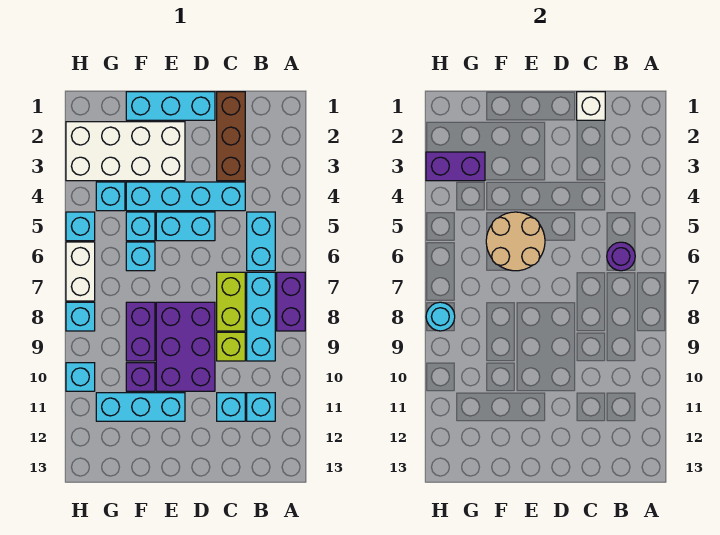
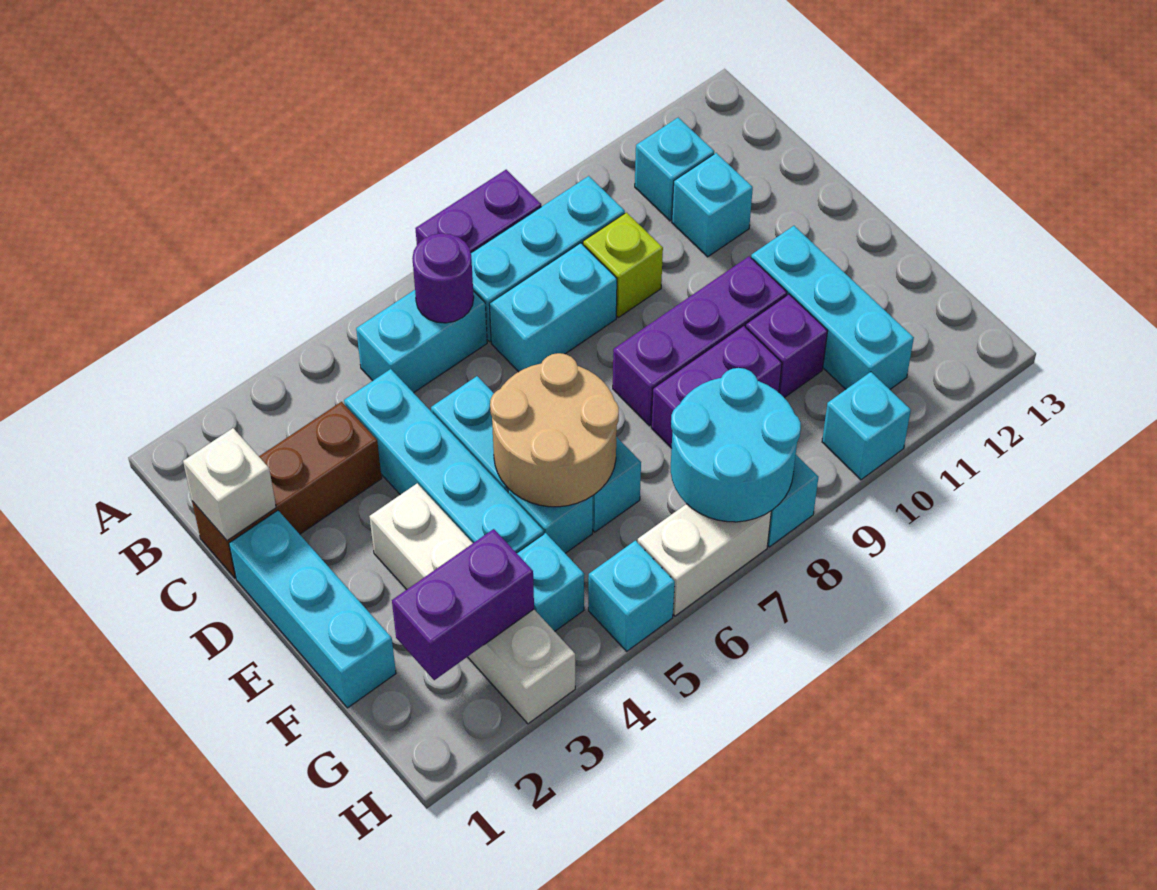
lime brick C7:C8 level 1 -> cyan brick C7:C8 level 1
purple brick D8:E10 level 1 -> purple brick E8:E10 level 1
white brick E2:H3 level 1 -> white brick E3:H3 level 1
purple brick G3:H3 level 2 -> purple brick G2:G3 level 2
cyan round brick H8 level 2 -> cyan round brick G7:H8 level 2

